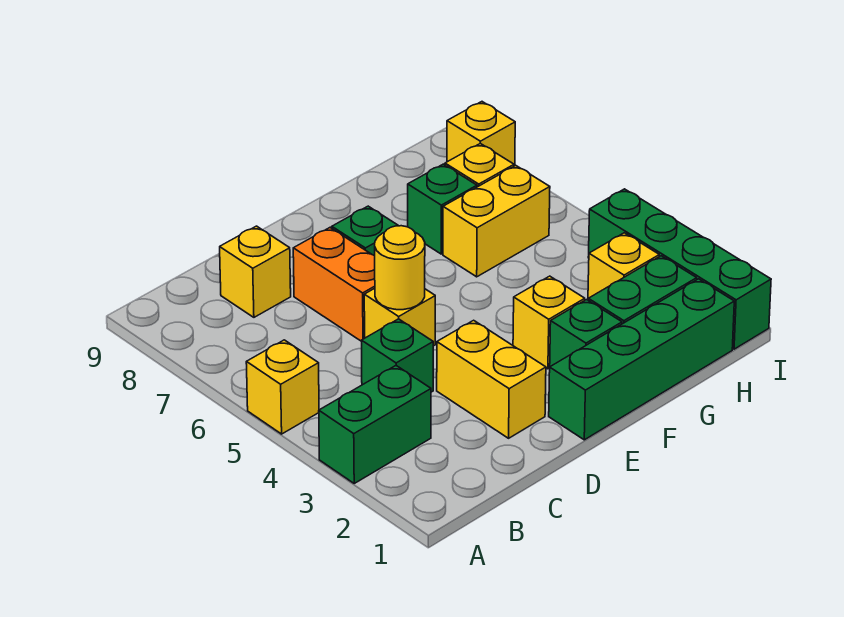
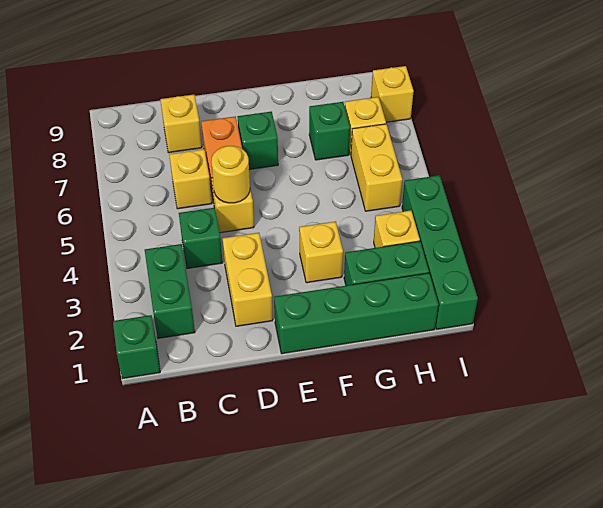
green brick A3:B3 level 1 -> green brick B2:B3 level 1
yellow brick A5 level 1 -> yellow brick C6 level 1
green brick F2 level 1 -> green brick A1 level 1
yellow brick G6:H6 level 1 -> yellow brick H5:H6 level 1

